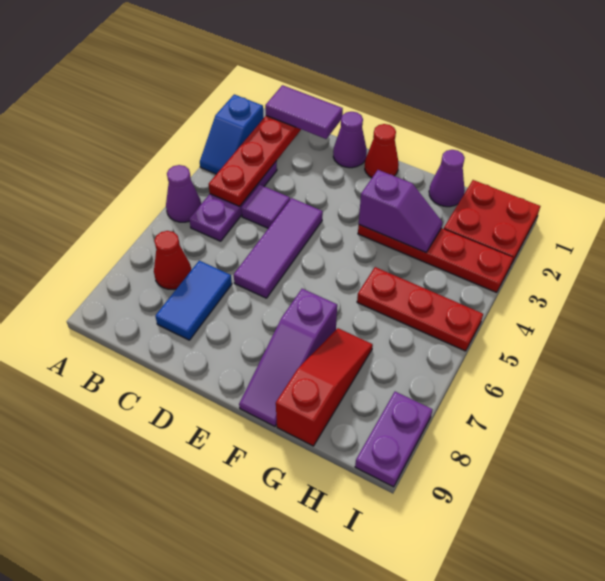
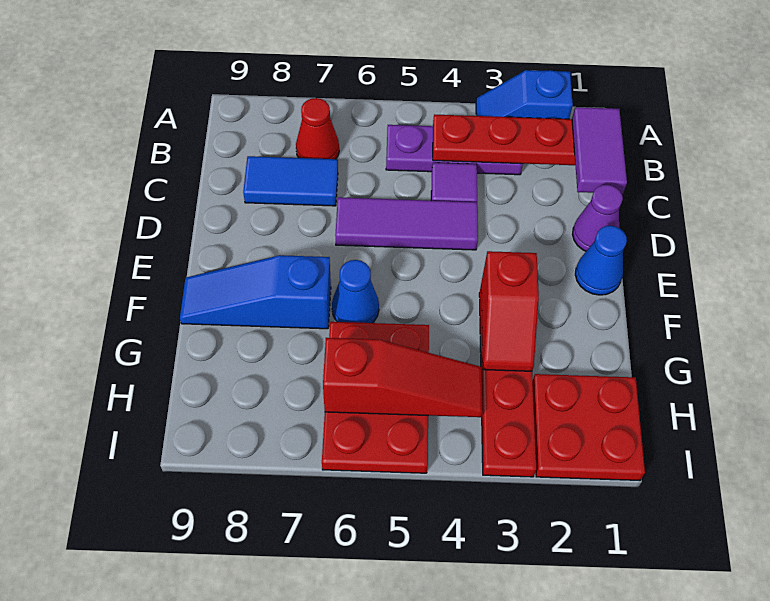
purple cone A5 level 1 -> none
red cone E1 level 1 -> blue cone E1 level 1
purple slope F3:G3 level 2 top F -> red slope F3:G3 level 2 top F
none -> blue cone F6 level 1
purple slope F7:F9 level 1 top 7 -> blue slope F7:F9 level 1 top 7
purple cone G1 level 1 -> none
red plate G5:I5 level 1 -> red plate G5:I6 level 1
red slope G7:G9 level 1 top 9 -> red slope H4:H6 level 2 top 6
purple plate I8:I9 level 1 -> none

